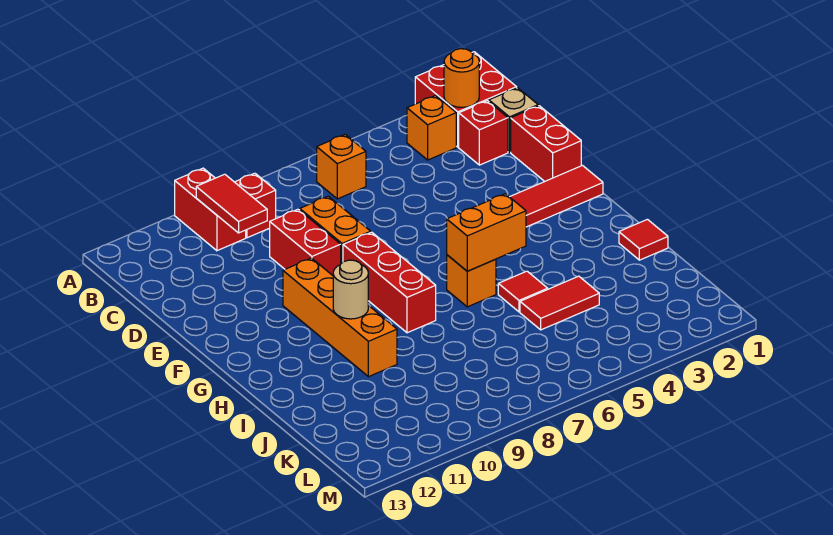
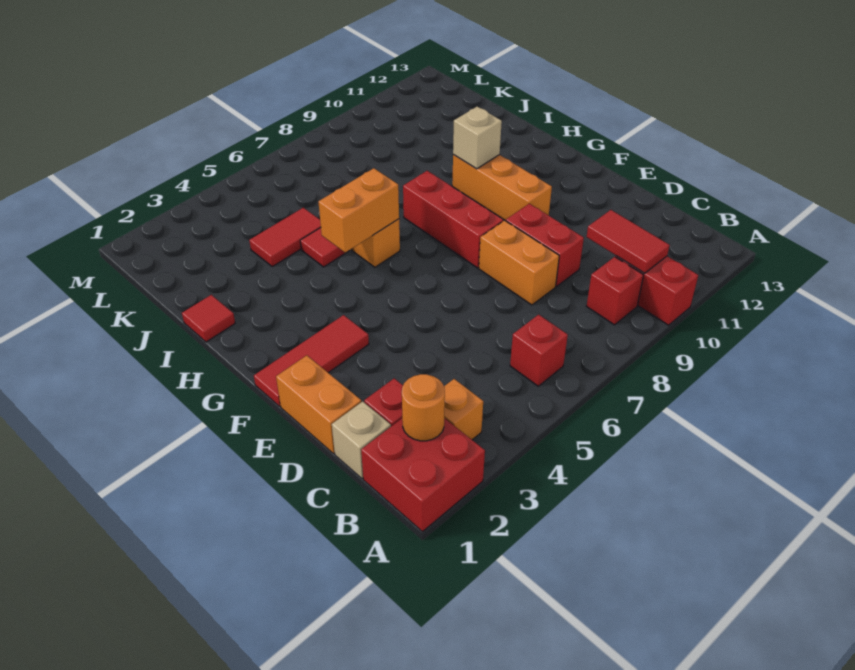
orange brick B6 level 1 -> red brick B6 level 1
red brick D1:E1 level 1 -> orange brick D1:E1 level 1
orange brick F10:I10 level 1 -> orange brick F10:H10 level 1
tan round brick H10 level 2 -> tan brick H10 level 2

